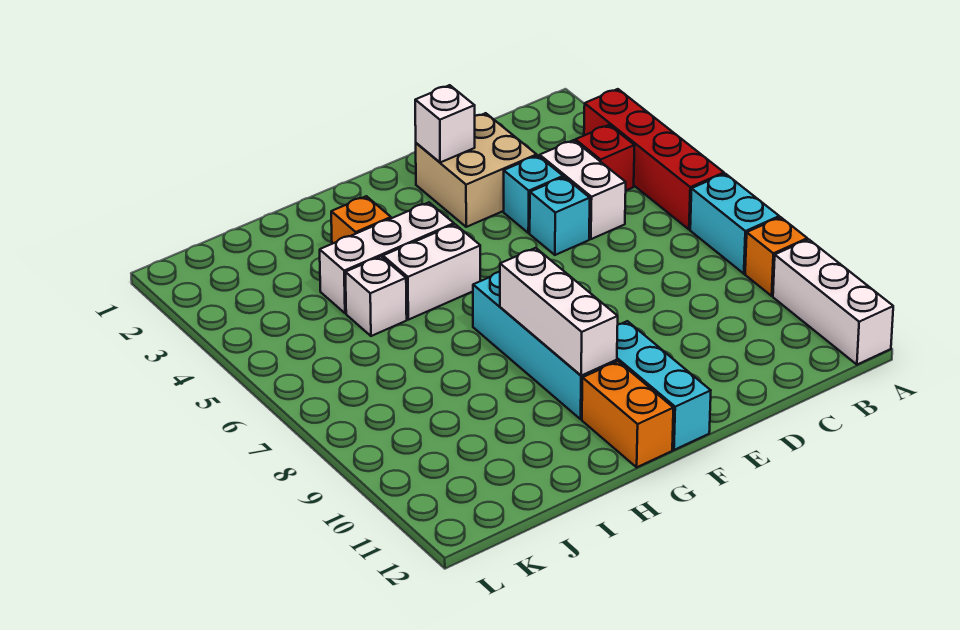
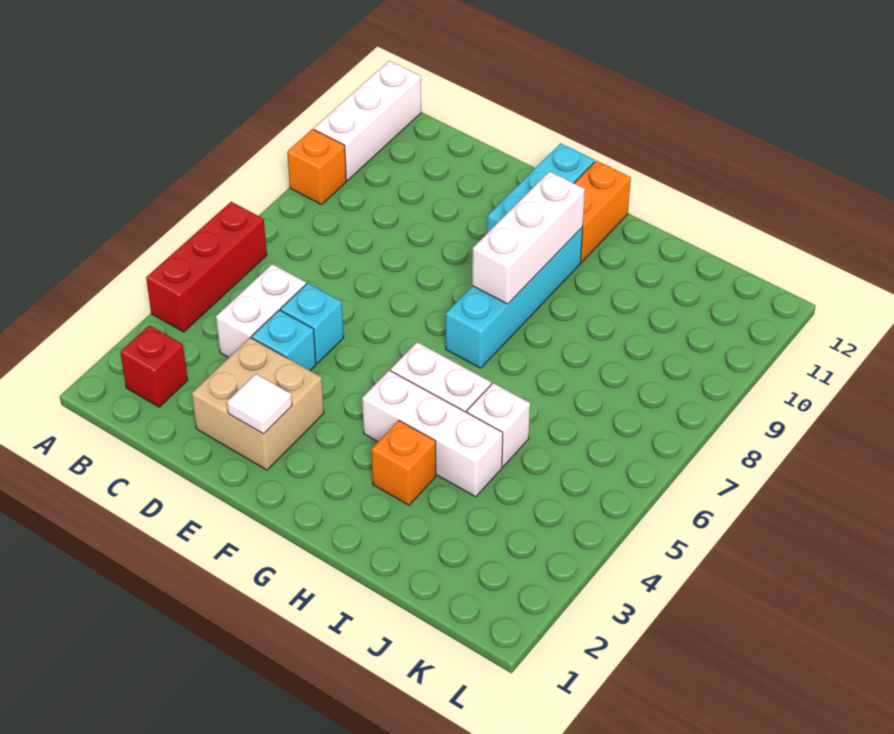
red brick A3:A6 level 1 -> red brick A4:A6 level 1
cyan brick A7:A8 level 1 -> none
red brick B4 level 1 -> red brick B2 level 1
white brick E2 level 2 -> white tile E2 level 2

